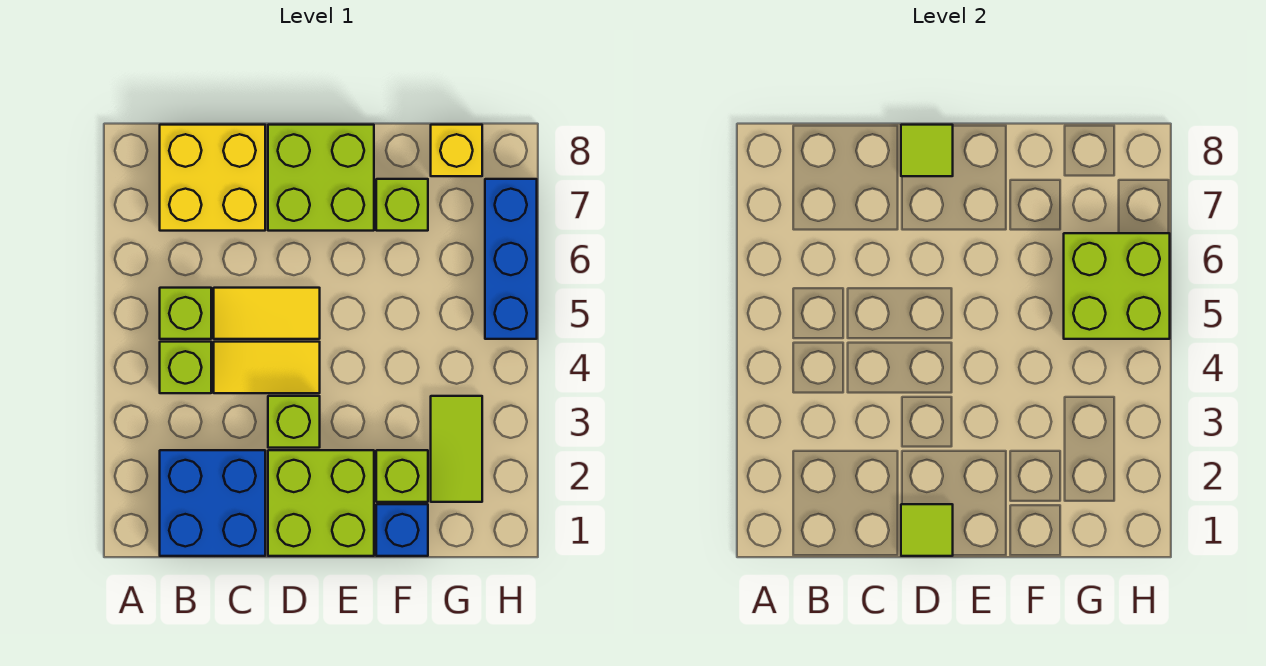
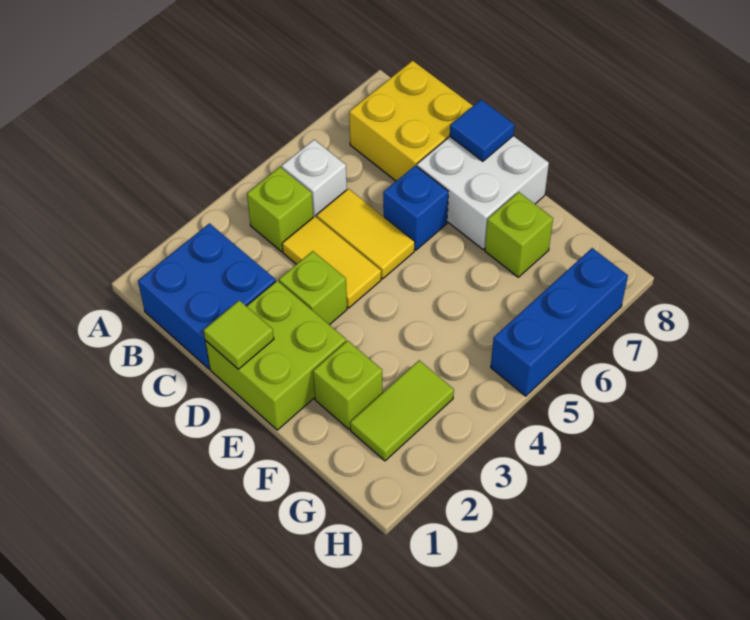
lime brick B5 level 1 -> white brick B5 level 1
lime brick D7:E8 level 1 -> white brick D7:E8 level 1
lime tile D8 level 2 -> blue tile D8 level 2
blue brick F1 level 1 -> blue brick D6 level 1
lime brick G5:H6 level 2 -> none
yellow brick G8 level 1 -> none

